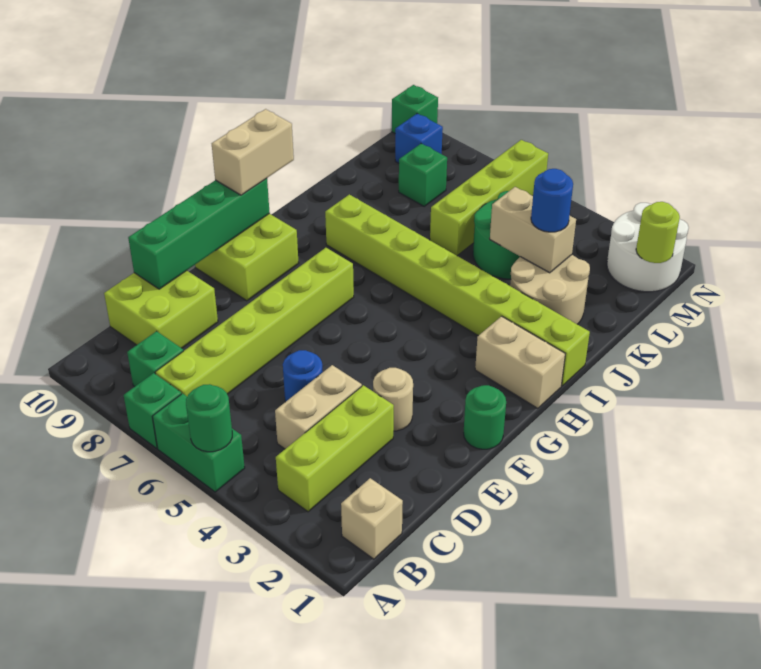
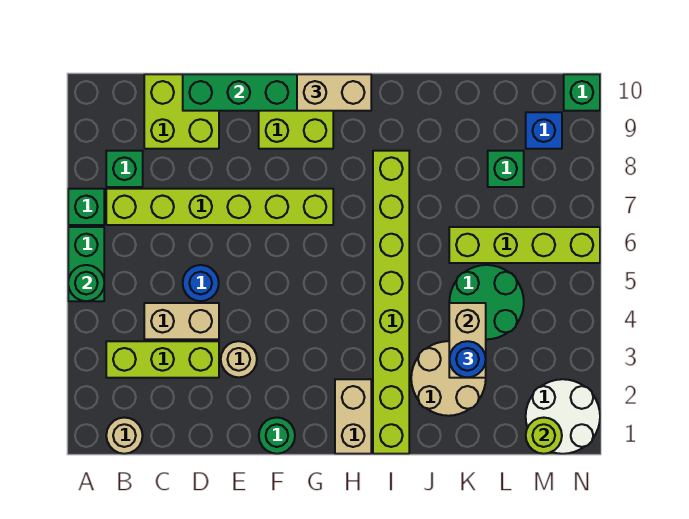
tan brick B1 level 1 -> tan round brick B1 level 1

